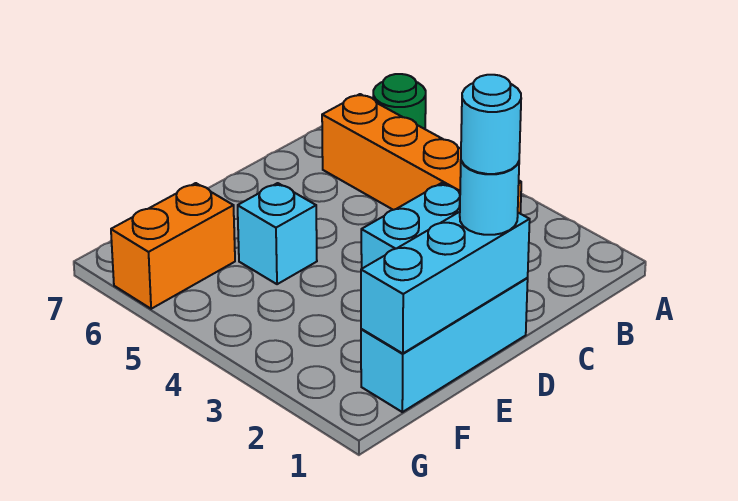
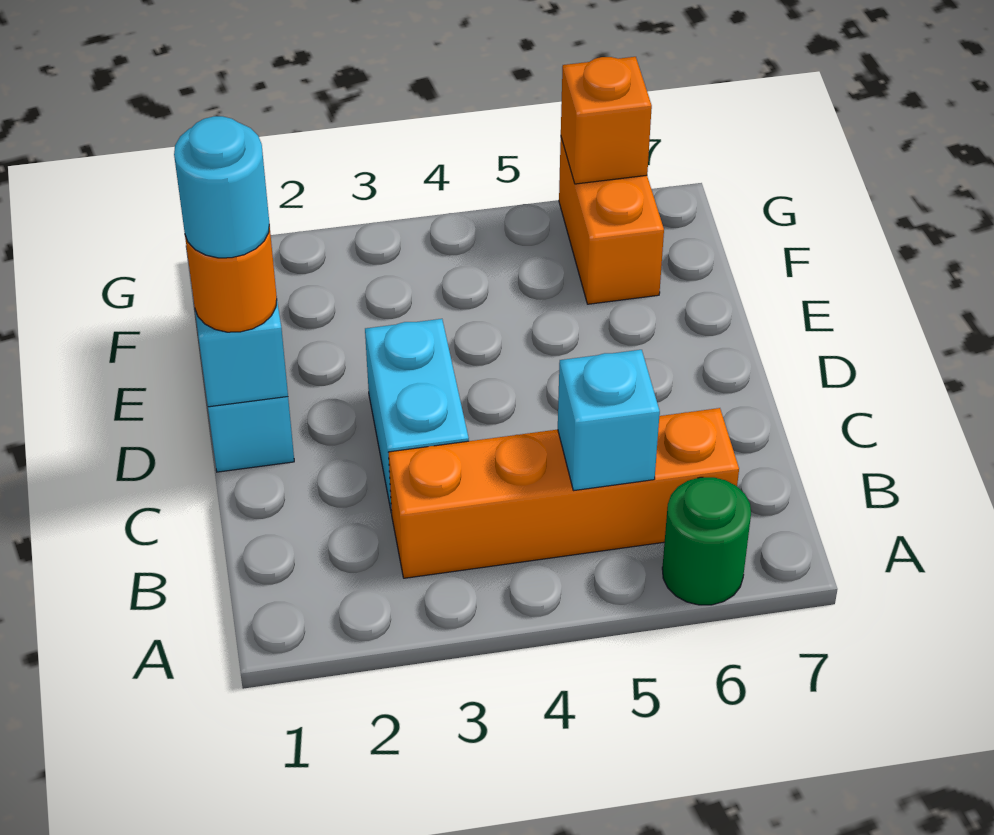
cyan round brick D1 level 3 -> orange round brick D1 level 3
cyan brick E5 level 1 -> cyan brick B5 level 2
none -> orange brick G6 level 2

